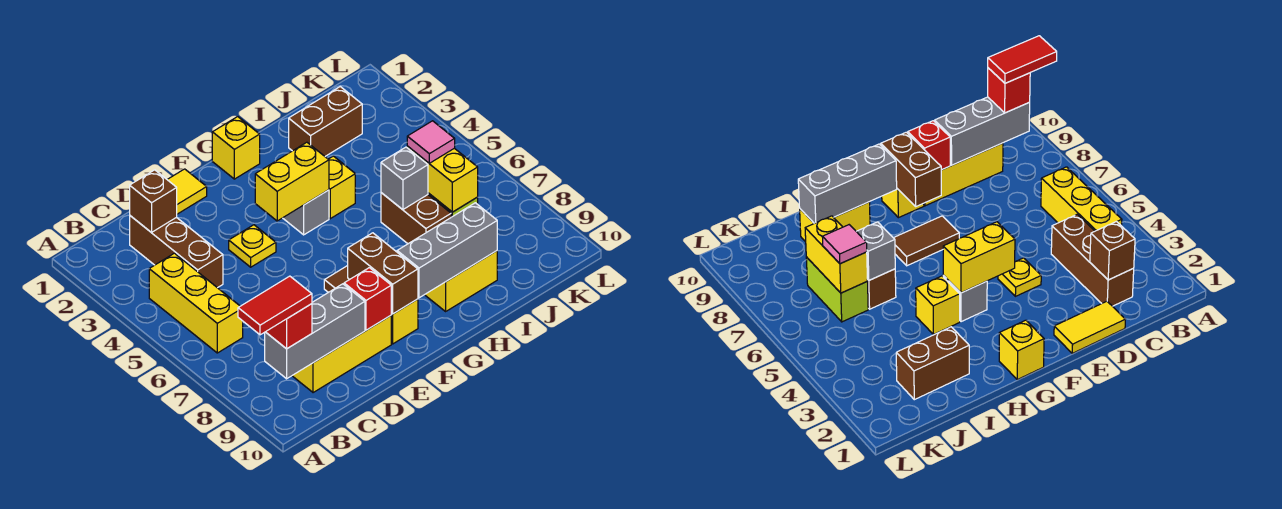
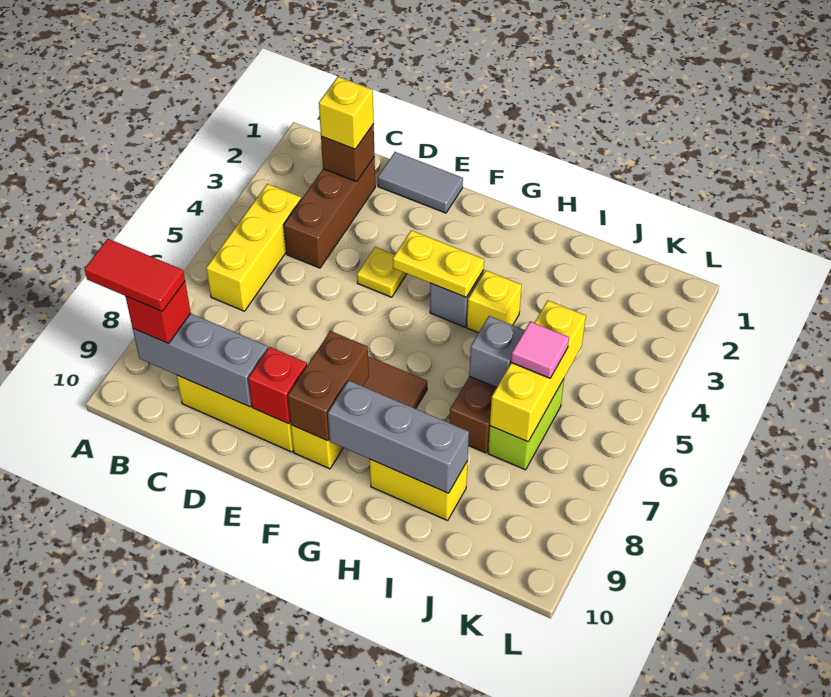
yellow tile D1:E1 level 1 -> grey tile D1:E1 level 1
yellow brick F4:G4 level 2 -> yellow plate F4:G4 level 2
yellow brick G1 level 1 -> yellow brick C2 level 3
brown brick I2:J2 level 1 -> none
yellow brick J6:J7 level 2 -> yellow brick J5:J7 level 2

